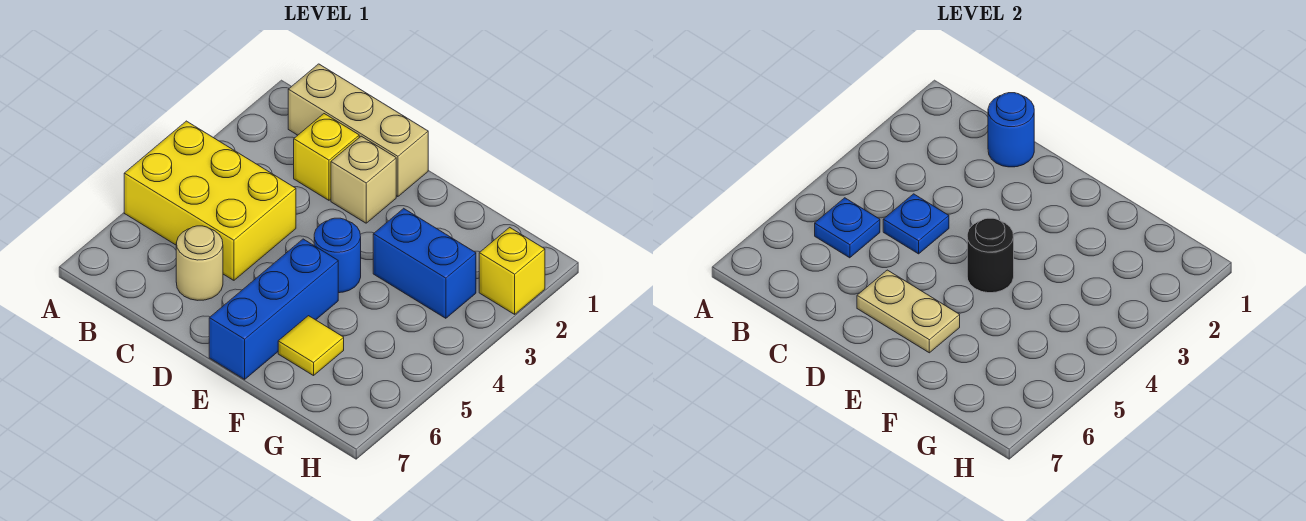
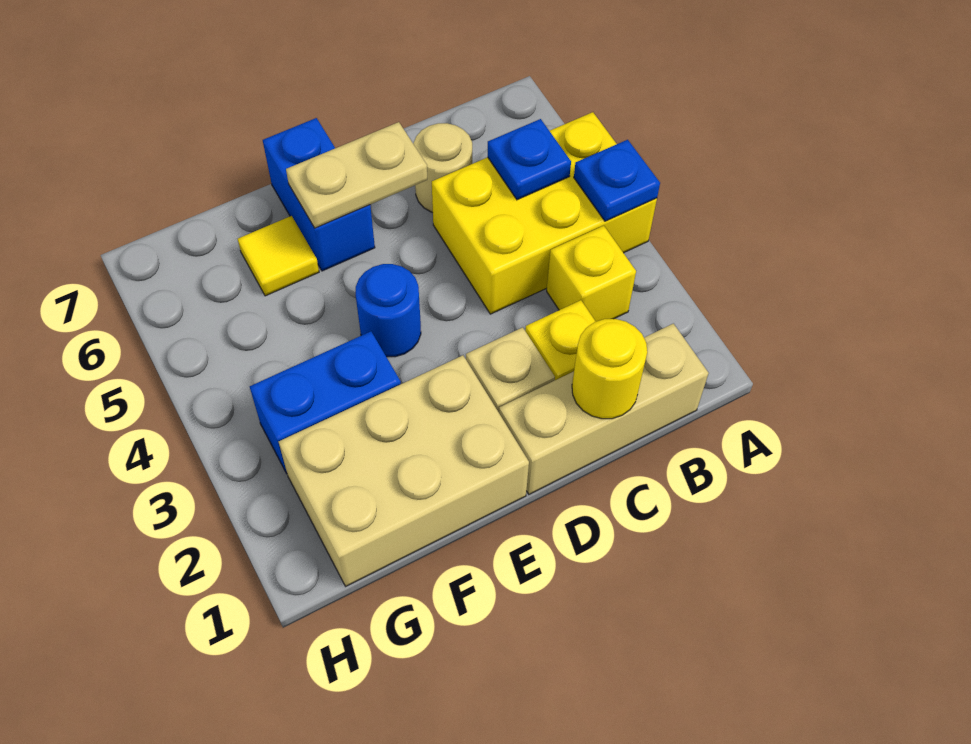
blue round brick C1 level 2 -> yellow round brick C1 level 2
blue plate C4 level 2 -> blue plate A4 level 2
none -> tan brick E1:G2 level 1
black round brick E4 level 2 -> none
blue brick E5:E7 level 1 -> blue brick E6:E7 level 1
yellow brick H2 level 1 -> yellow brick B3 level 1

